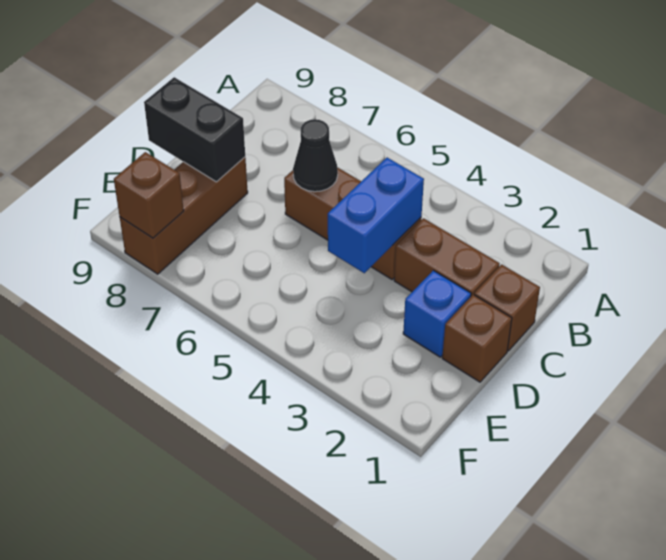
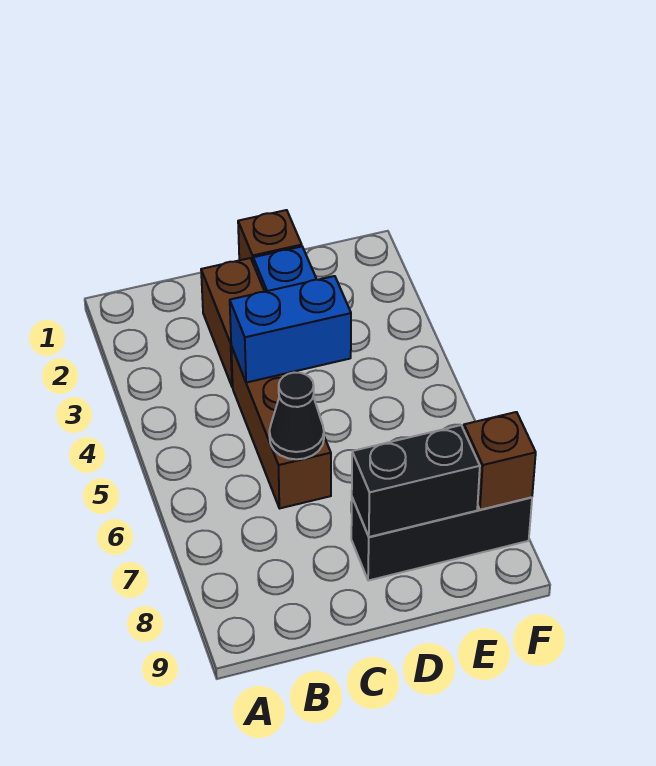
brown brick C1 level 1 -> none
brown brick D8:F8 level 1 -> black brick D8:F8 level 1
black brick D8:D9 level 2 -> black brick D8:E8 level 2

